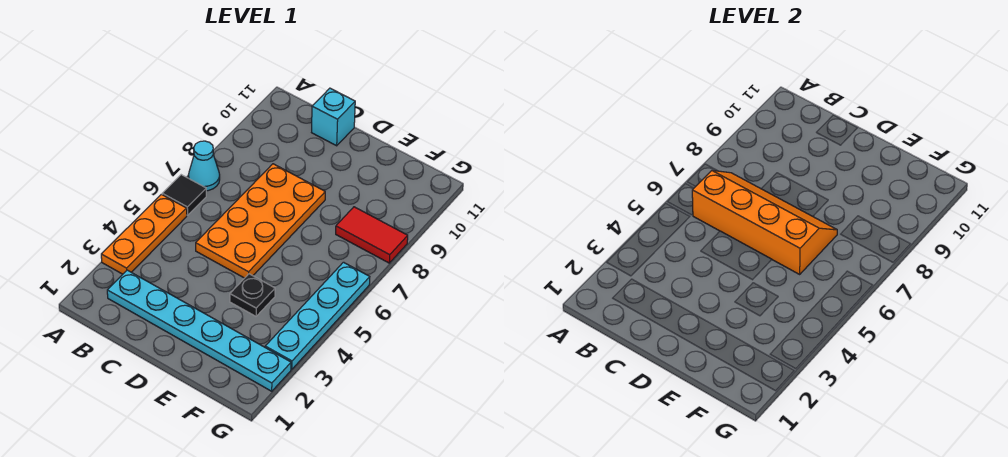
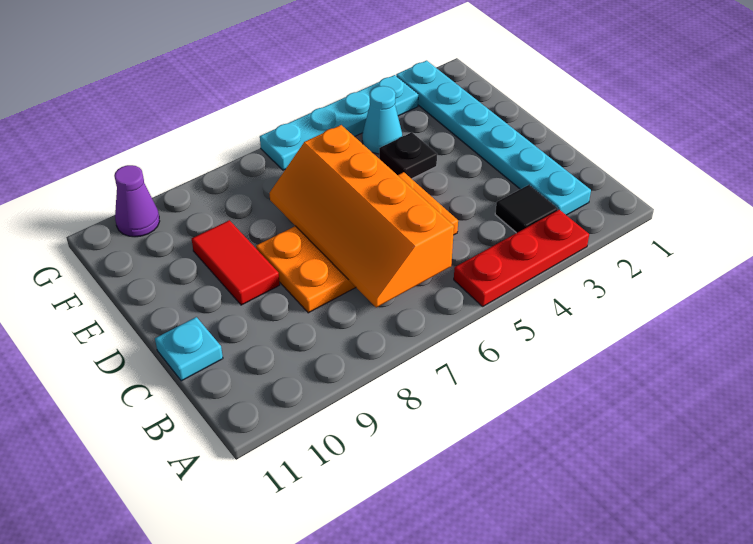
orange plate A3:A5 level 1 -> red plate A3:A5 level 1
black tile A6 level 1 -> black tile B3 level 1
cyan cone A7 level 1 -> cyan cone F4 level 1
cyan brick C11 level 1 -> cyan plate C11 level 1
red tile F8:G8 level 1 -> red tile D9:E9 level 1
none -> purple cone G10 level 1

